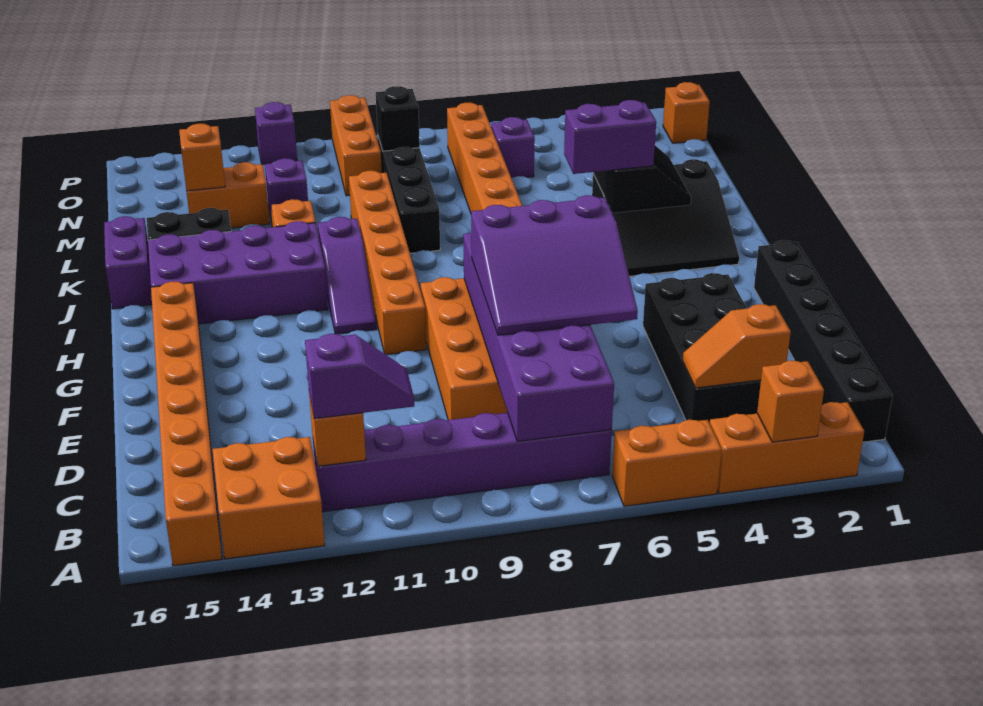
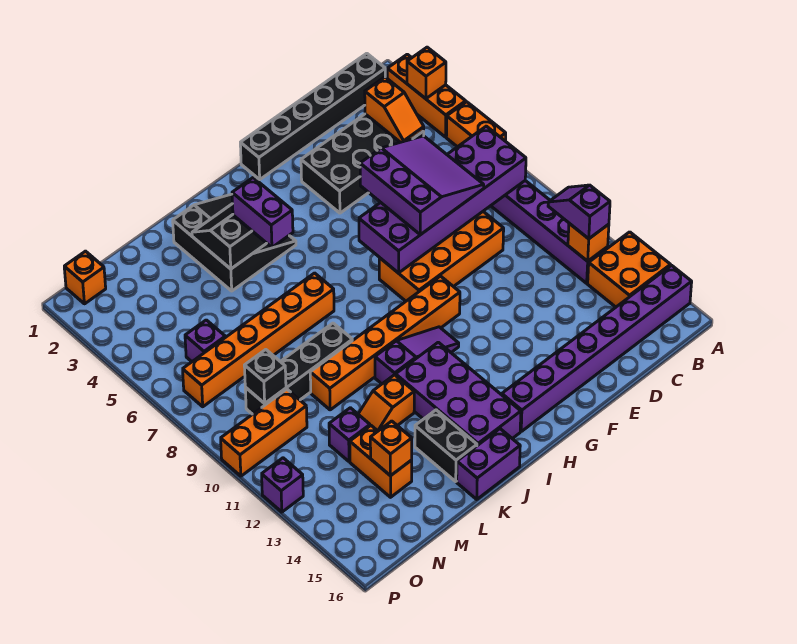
orange brick A15:H15 level 1 -> purple brick A15:H15 level 1

